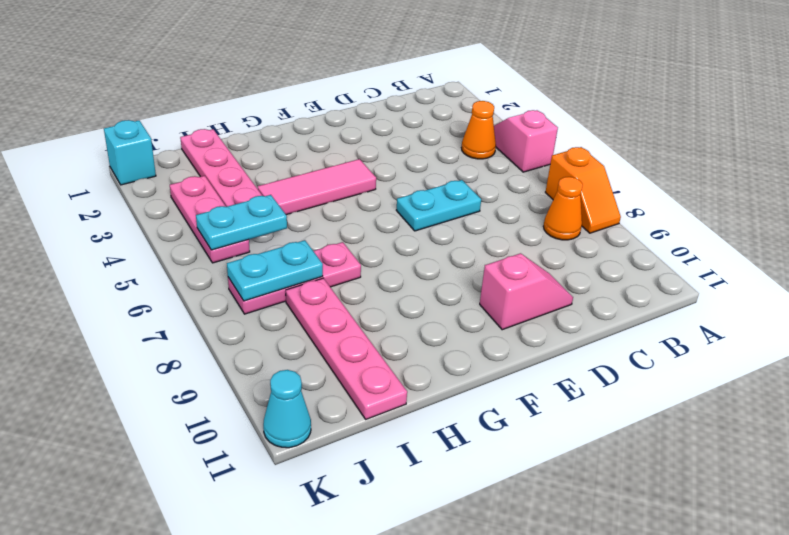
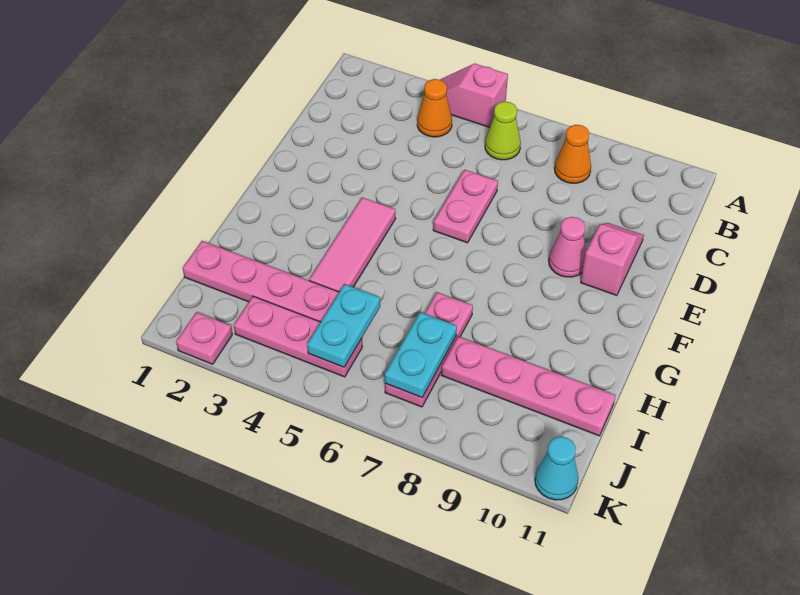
orange slope A7:A8 level 1 top 7 -> none
none -> lime cone B6 level 1
cyan plate D6:E6 level 1 -> pink plate D6:E6 level 1
none -> pink cone E9 level 1
cyan brick K1 level 1 -> none
none -> pink plate K2 level 1

